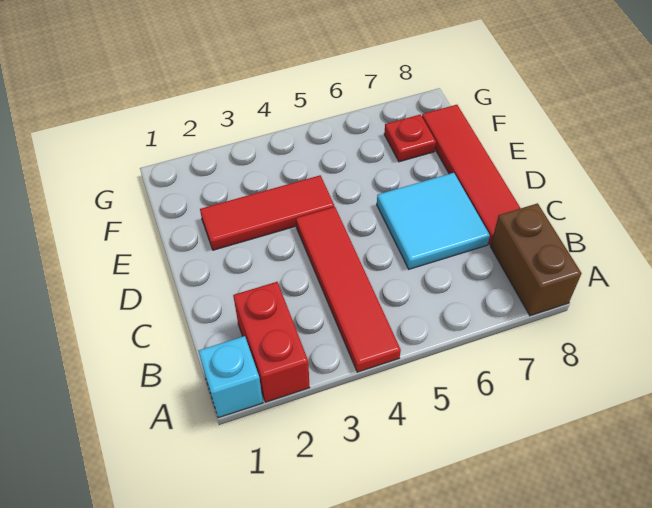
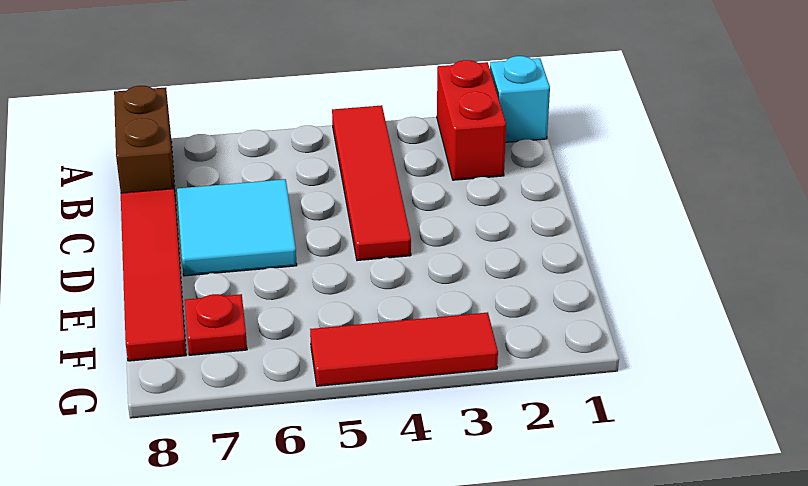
red tile E2:E4 level 1 -> red tile G3:G5 level 1

